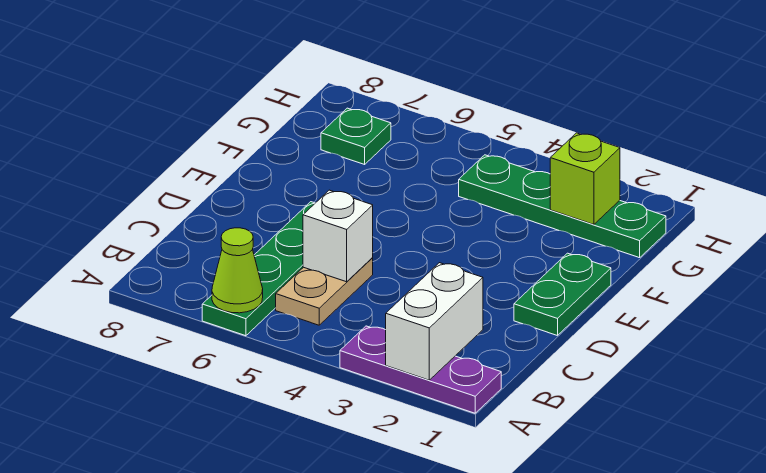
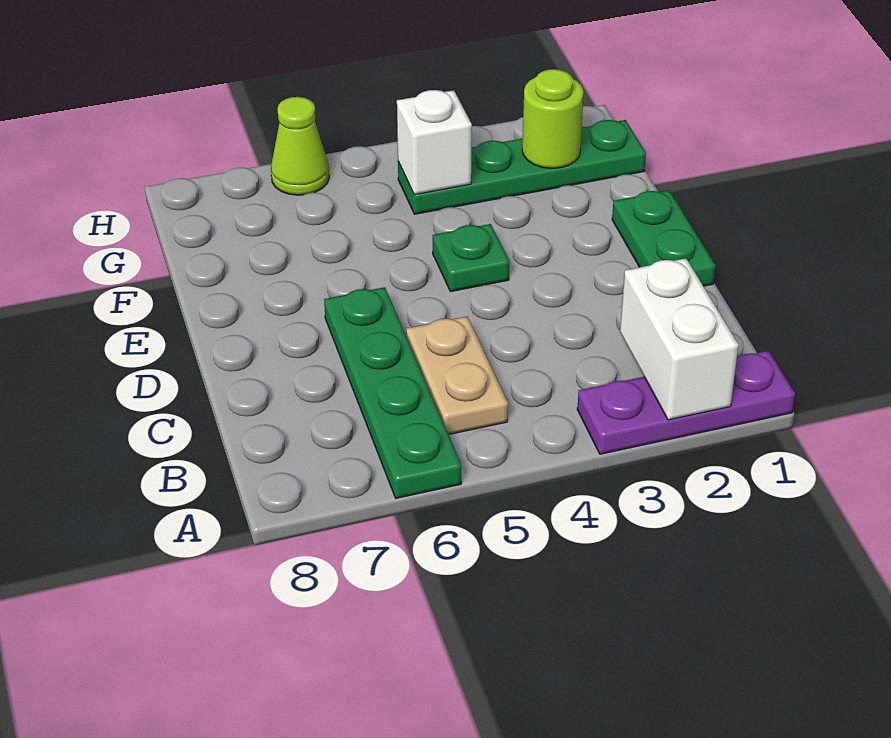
lime cone A6 level 2 -> lime cone H6 level 1
white brick C5 level 2 -> white brick G4 level 2
lime brick G2 level 2 -> lime round brick G2 level 2
green plate G7 level 1 -> green plate E4 level 1

